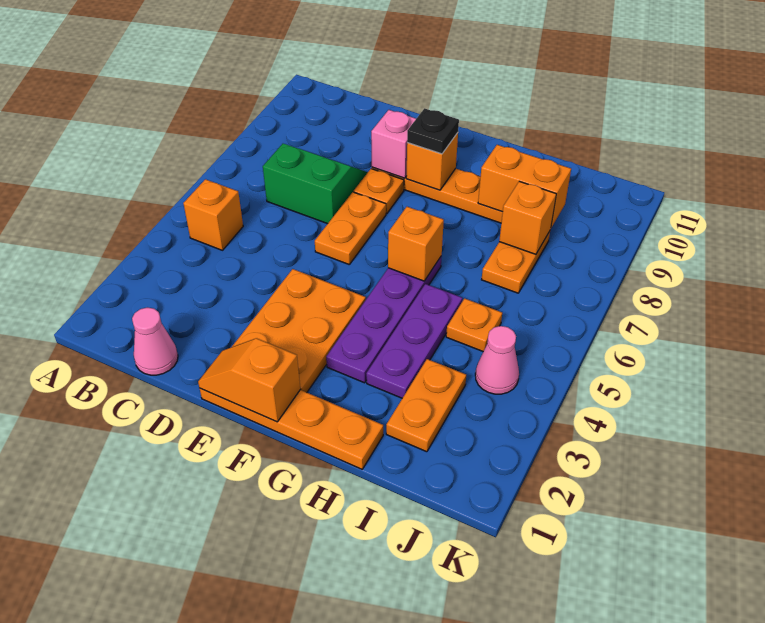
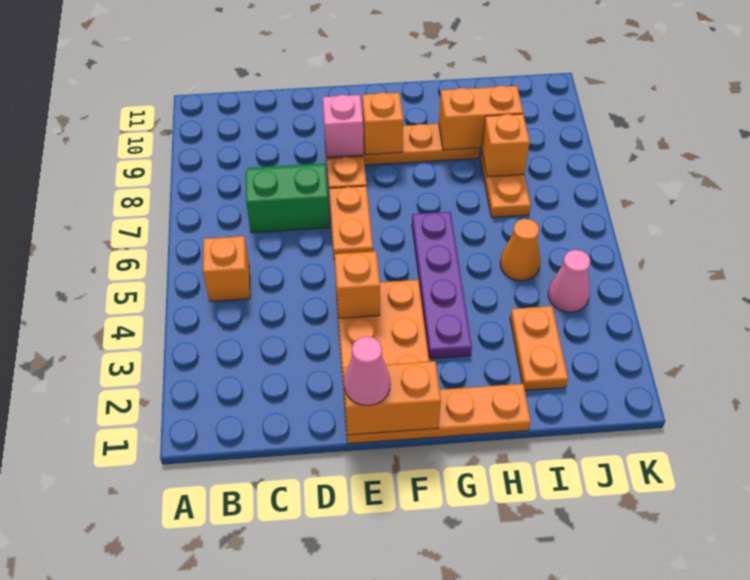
pink cone C1 level 1 -> pink cone E1 level 3
orange slope E1:F1 level 2 top F -> orange brick E1:F1 level 2
black plate F9 level 3 -> none
orange brick G6 level 2 -> orange brick E4 level 2
purple plate H3:H5 level 1 -> none
orange plate I5 level 1 -> orange cone I5 level 1

